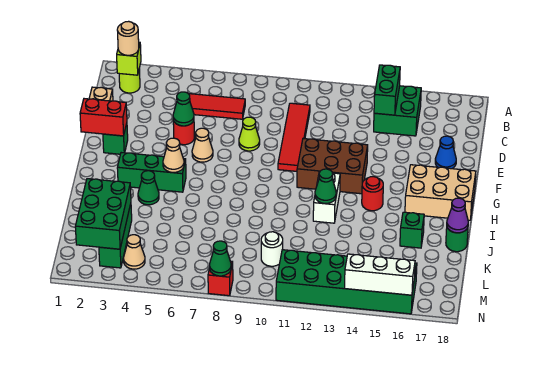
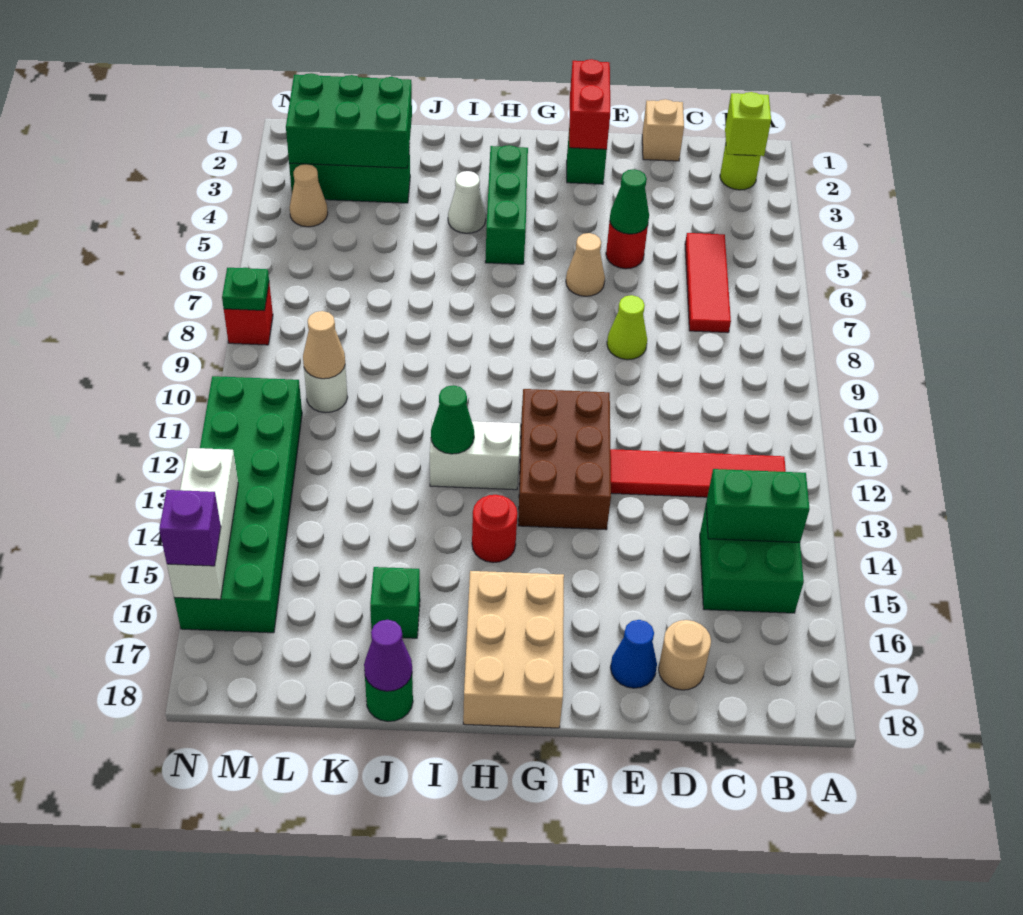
tan round brick B2 level 3 -> tan round brick D17 level 1
red tile C10:F10 level 1 -> red tile B12:E12 level 1
tan cone H5 level 2 -> tan cone L10 level 2
green cone I4 level 1 -> white cone I4 level 1
green cone N8 level 2 -> green plate N8 level 2
none -> purple brick N16 level 3

